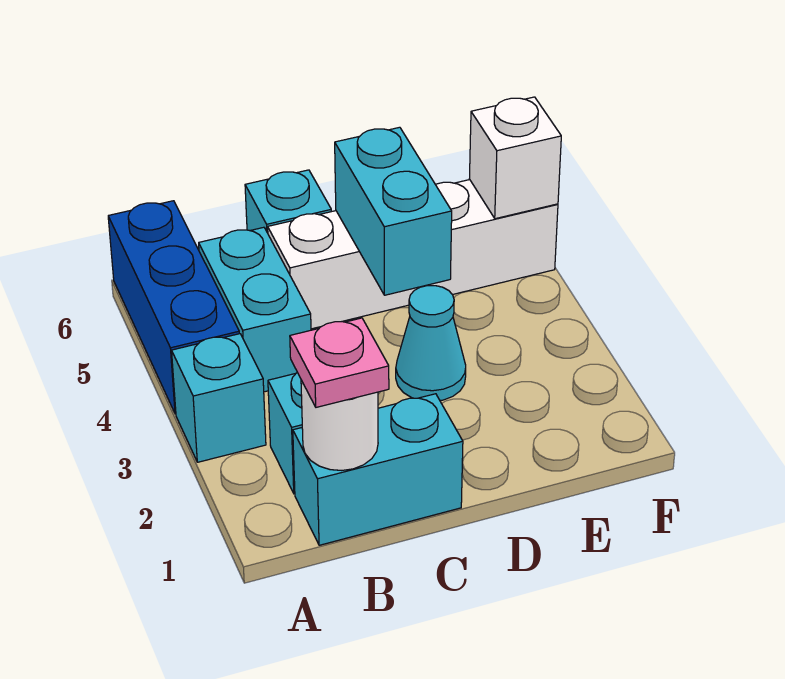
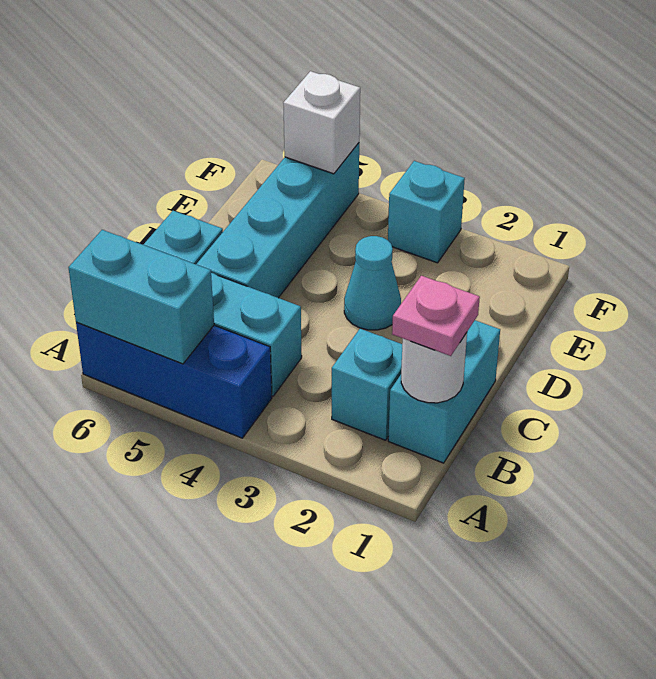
cyan brick A3 level 1 -> cyan brick F3 level 1
white brick C5:F5 level 1 -> cyan brick C5:F5 level 1
cyan brick D4:D5 level 2 -> cyan brick A5:A6 level 2

